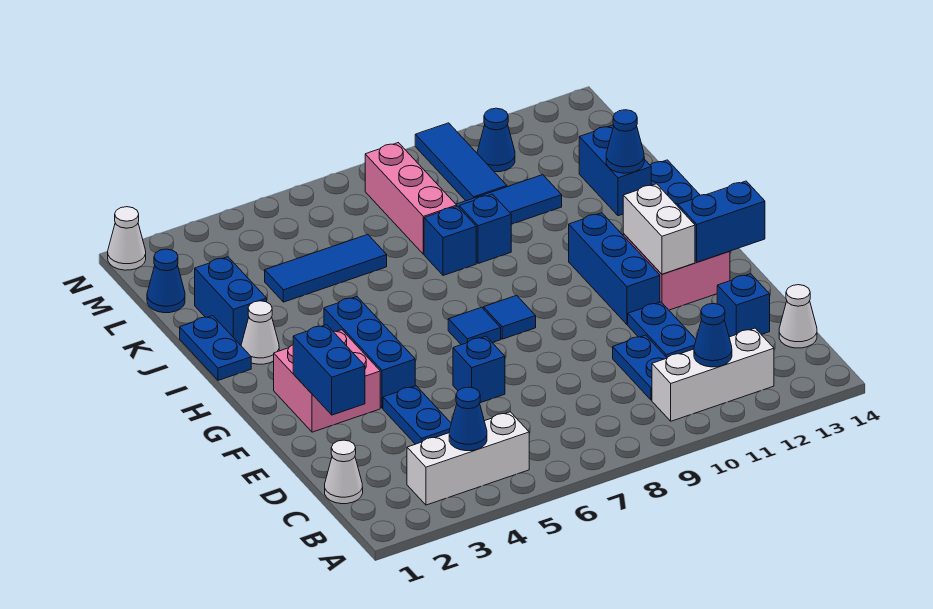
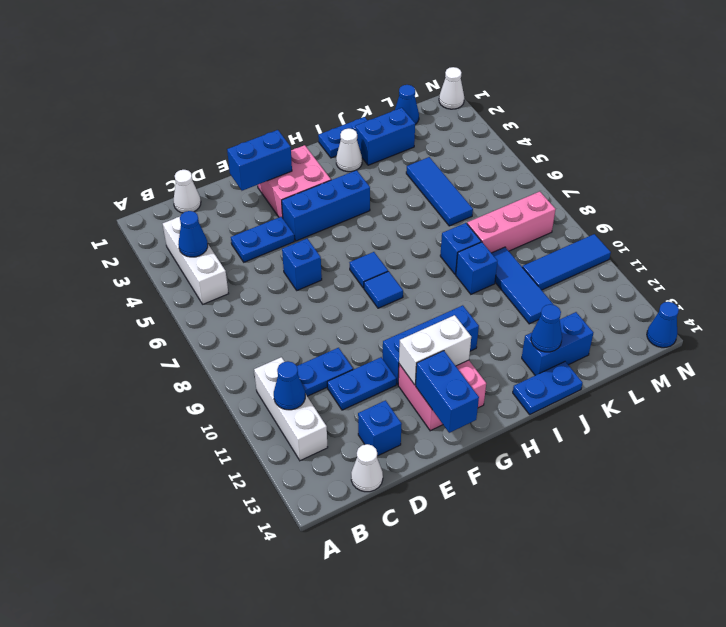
blue cone M11 level 1 -> blue cone N14 level 1

